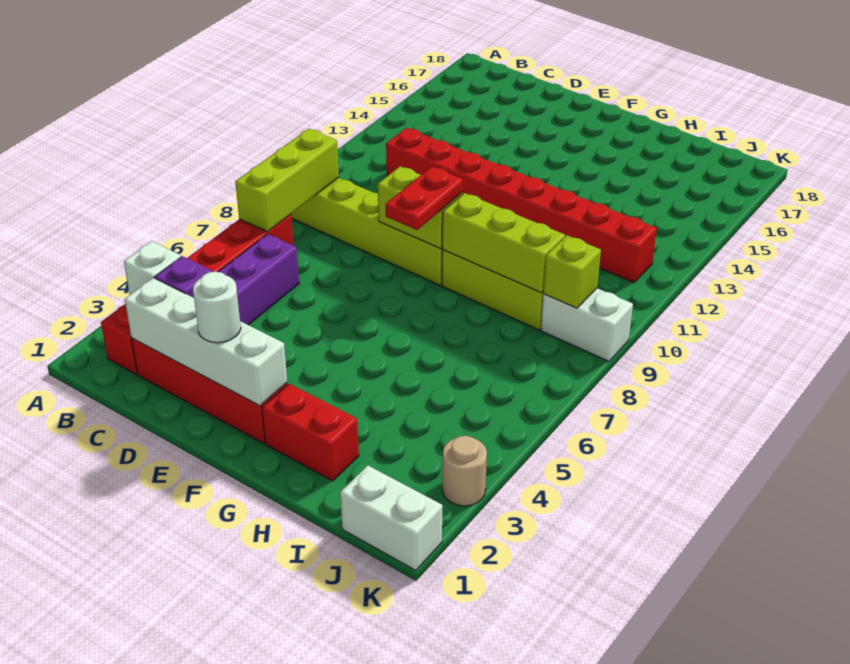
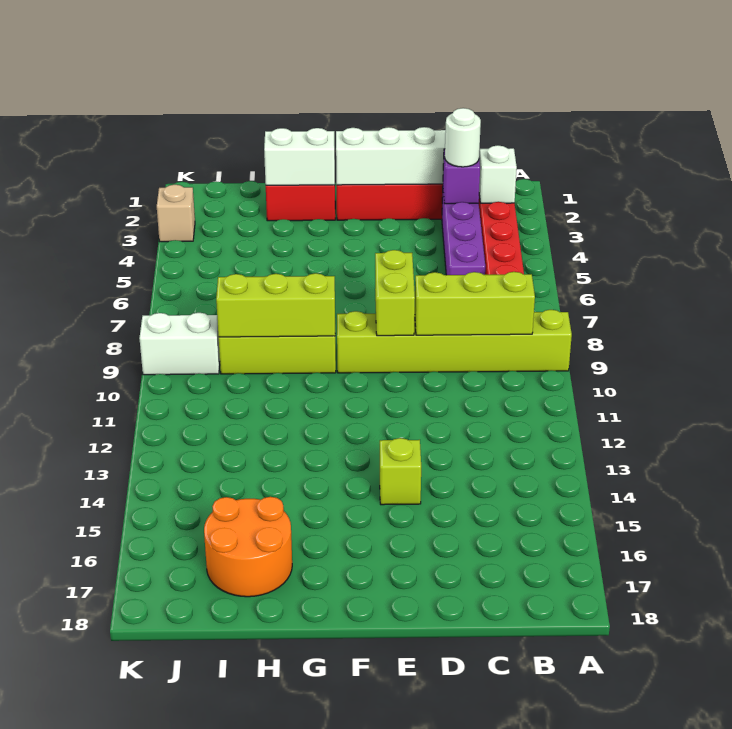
lime brick B7:B9 level 2 -> lime brick B9:D9 level 2
red brick C12:J12 level 1 -> none
white round brick E2 level 3 -> white round brick C3 level 3
lime brick E9:F9 level 2 -> lime brick E8:E9 level 2
red plate F8:F9 level 3 -> none
none -> orange round brick H16:I17 level 1
white brick J1:K1 level 1 -> white brick G2:H2 level 2
lime brick J9 level 2 -> lime brick E14 level 1
tan round brick K3 level 1 -> tan brick K3 level 1

